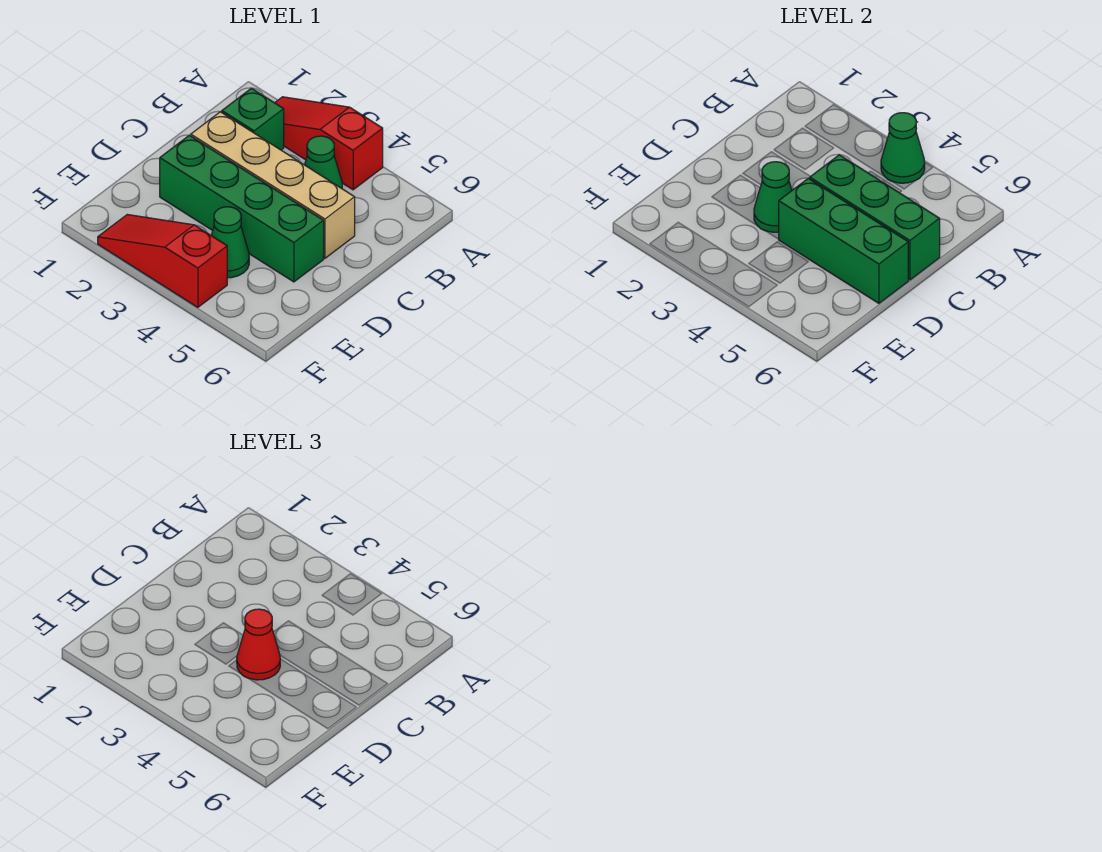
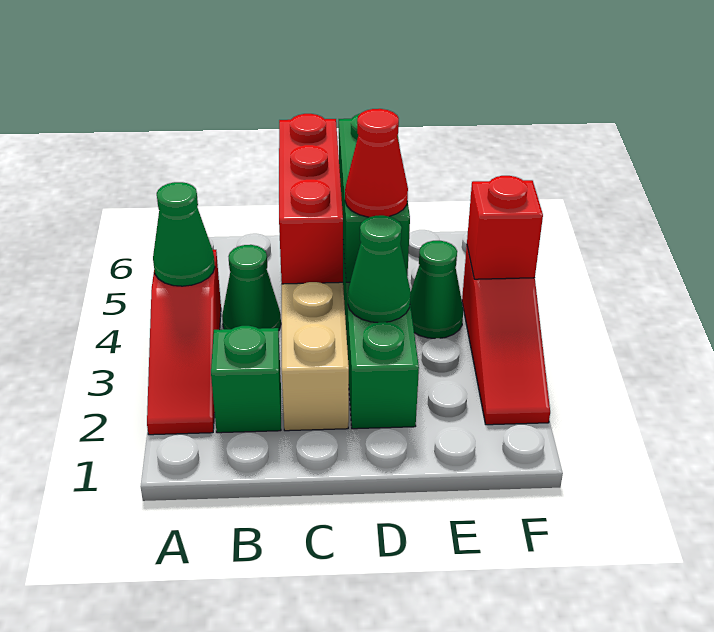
green brick C4:C6 level 2 -> red brick C4:C6 level 2
none -> red brick F4 level 2

